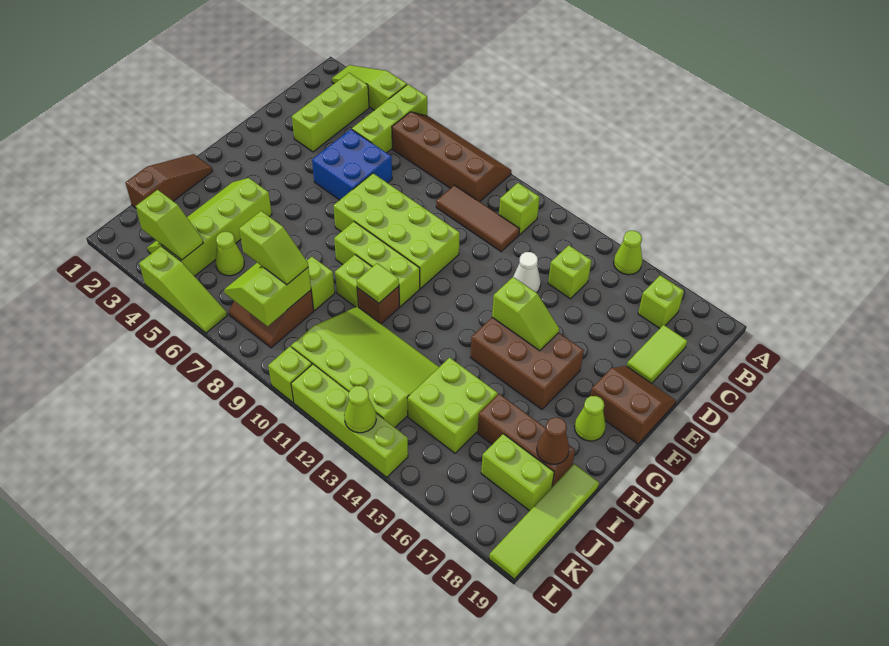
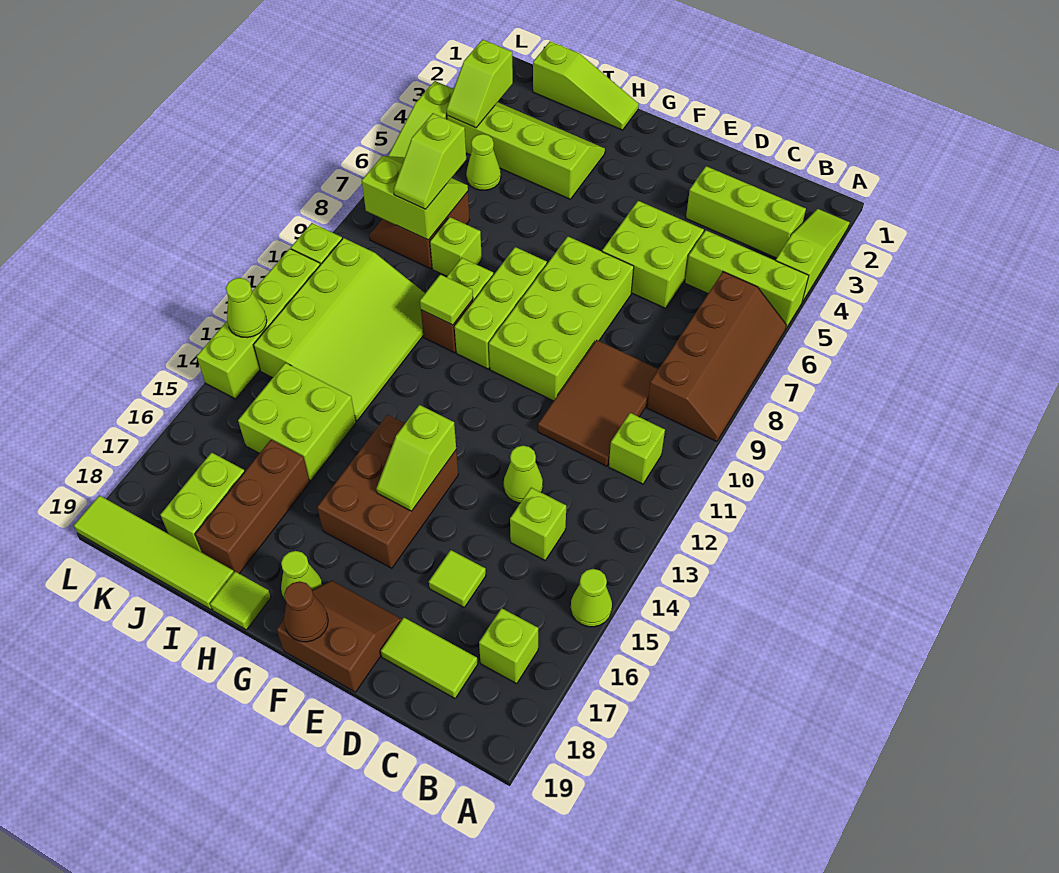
brown tile C9:C11 level 1 -> brown tile C9:D11 level 1
blue brick D5:E6 level 1 -> lime brick D5:E6 level 1
white cone D13 level 1 -> lime cone D13 level 1
none -> lime tile D16 level 1
brown slope E18:F19 level 1 top F -> brown slope E18:F19 level 1 top 19
brown slope H1:J1 level 1 top J -> lime slope H1:J1 level 1 top J
none -> lime tile H19 level 1
brown cone I18 level 2 -> brown cone F19 level 2

